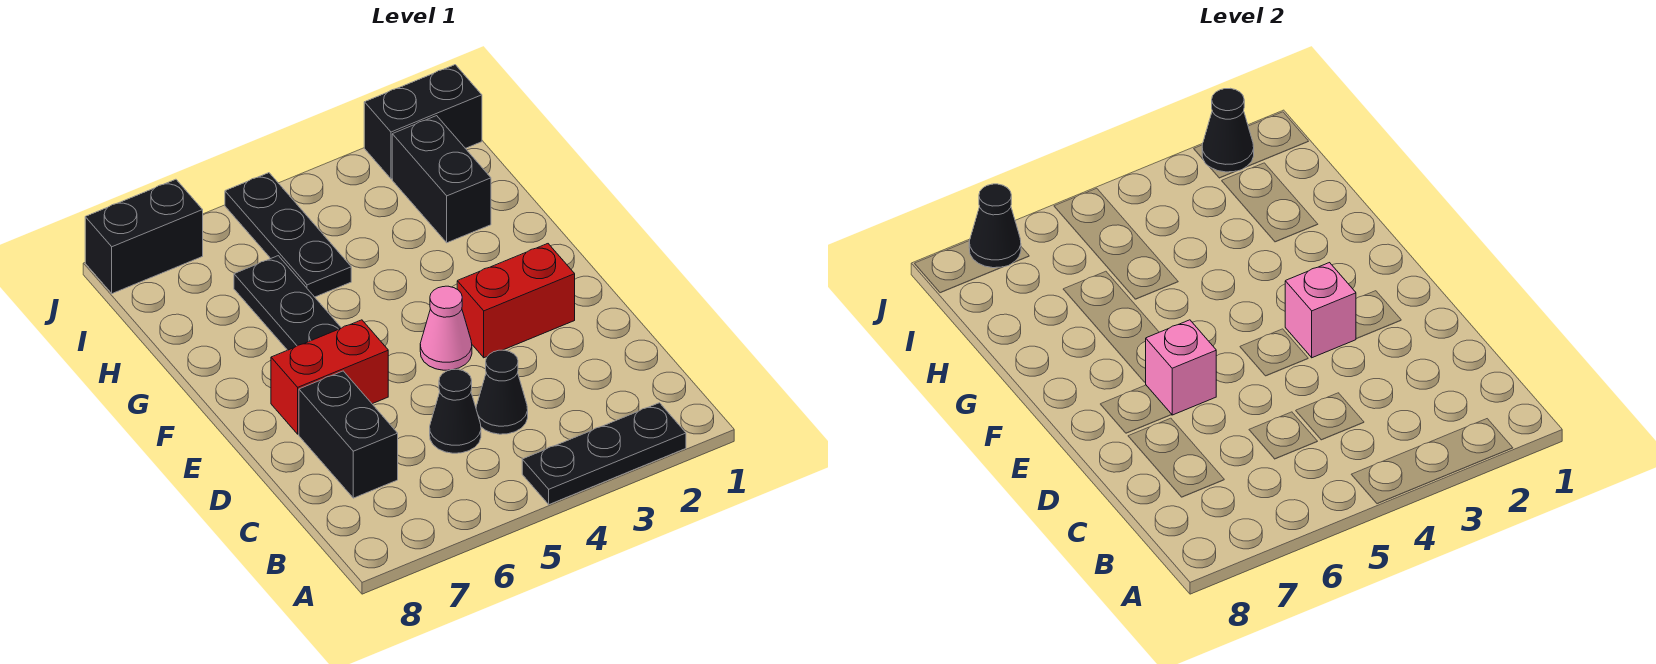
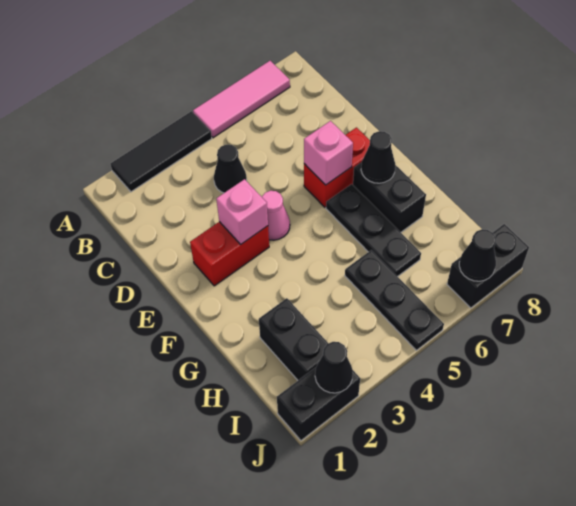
black plate A2:A4 level 1 -> black tile A2:A4 level 1
none -> pink tile A5:A7 level 1
black cone C5 level 1 -> black cone F7 level 2
black brick C7:D7 level 1 -> black brick F7:G7 level 1

